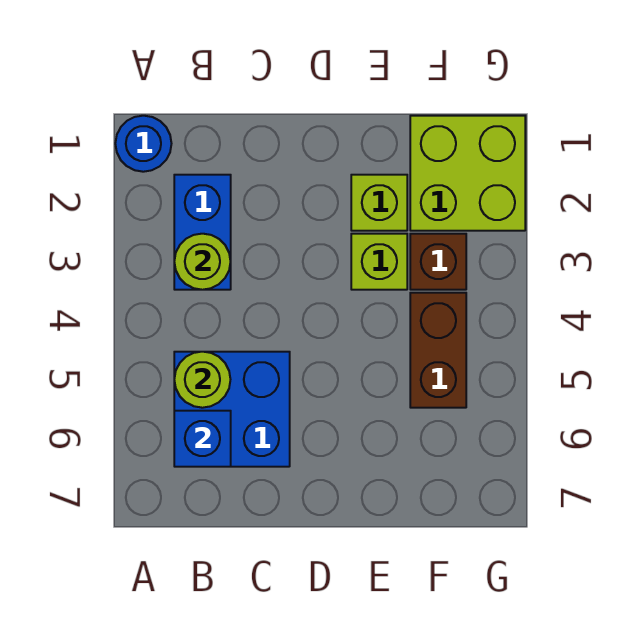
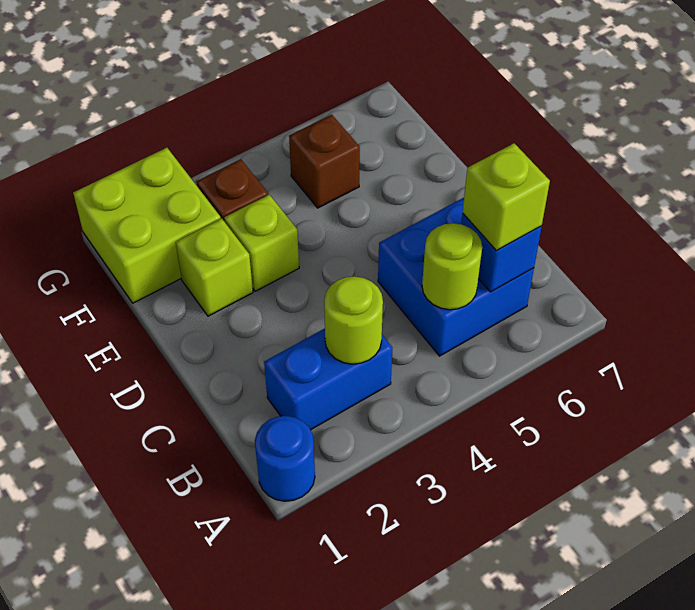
none -> lime brick B6 level 3
brown brick F4:F5 level 1 -> brown brick F5 level 1

